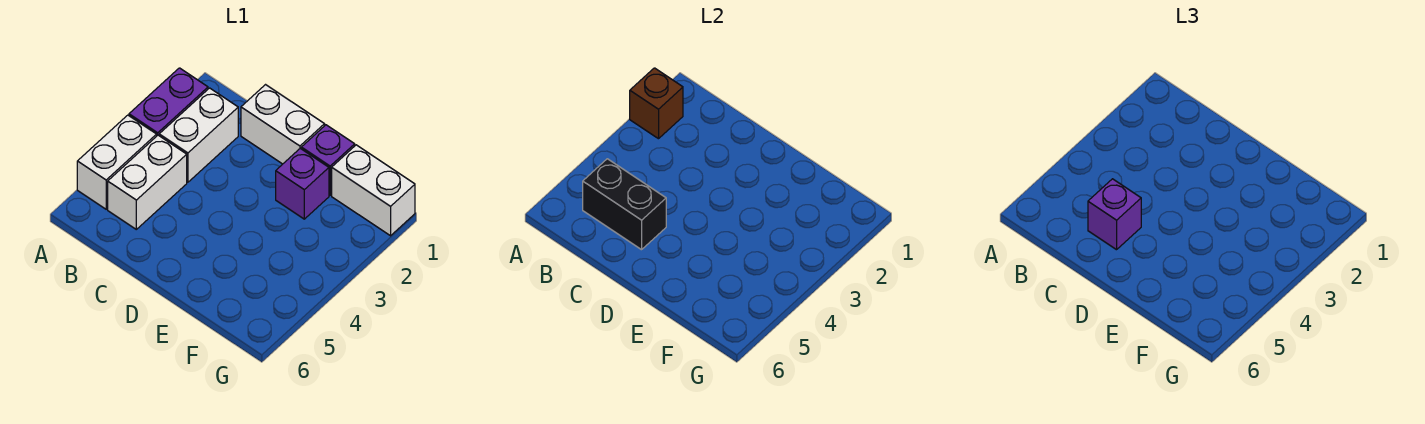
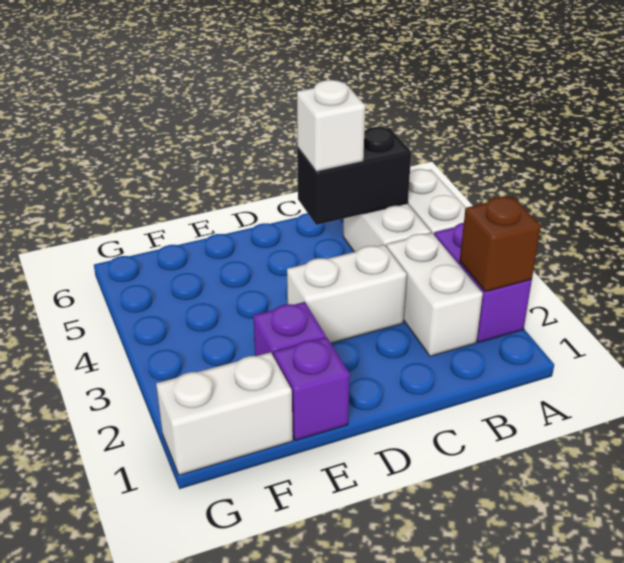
white brick C1:D1 level 1 -> white brick C3:D3 level 1
purple brick C5 level 3 -> white brick C5 level 3

